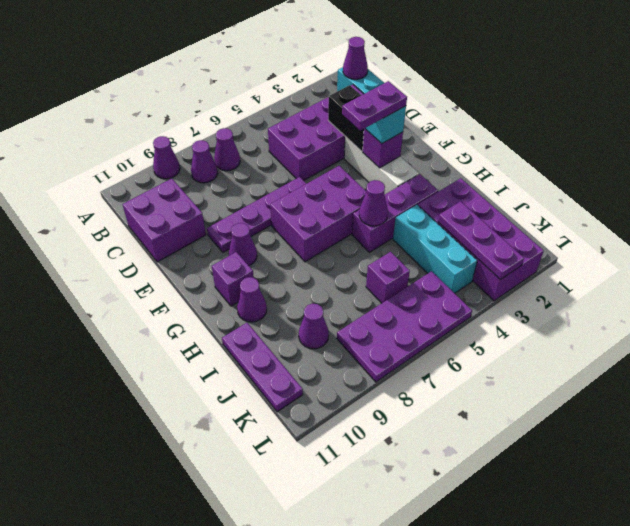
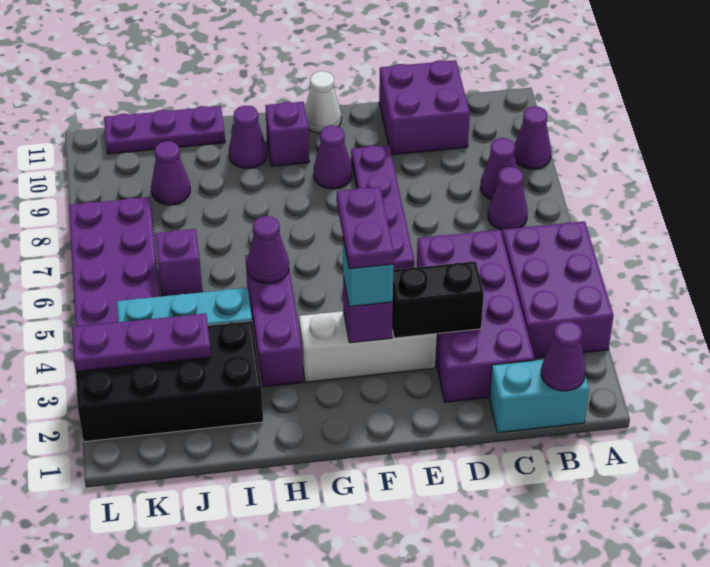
purple brick F5:G7 level 1 -> purple brick A3:B5 level 1
none -> white cone F11 level 1
purple brick I2:L3 level 1 -> black brick I2:L3 level 1

